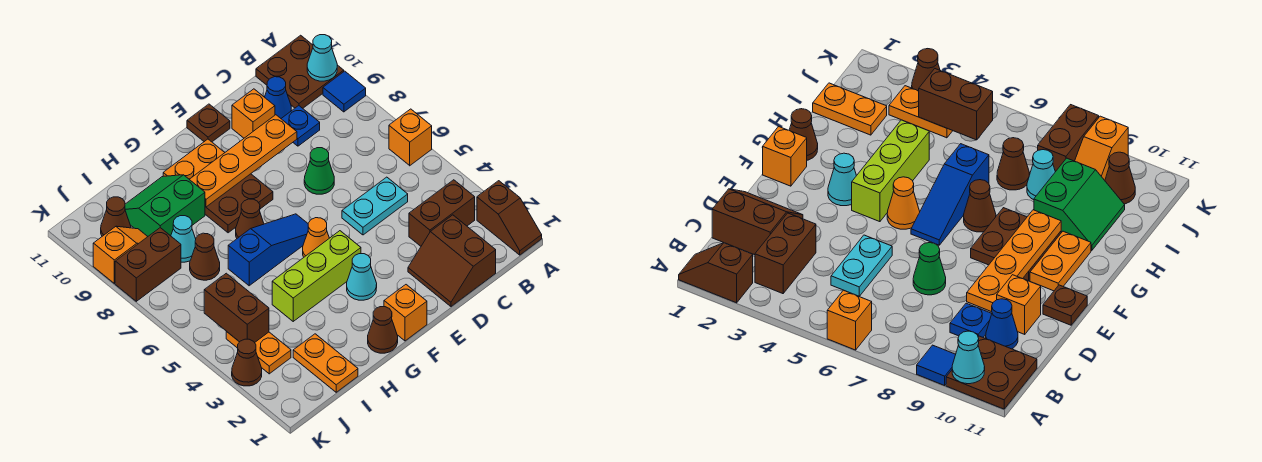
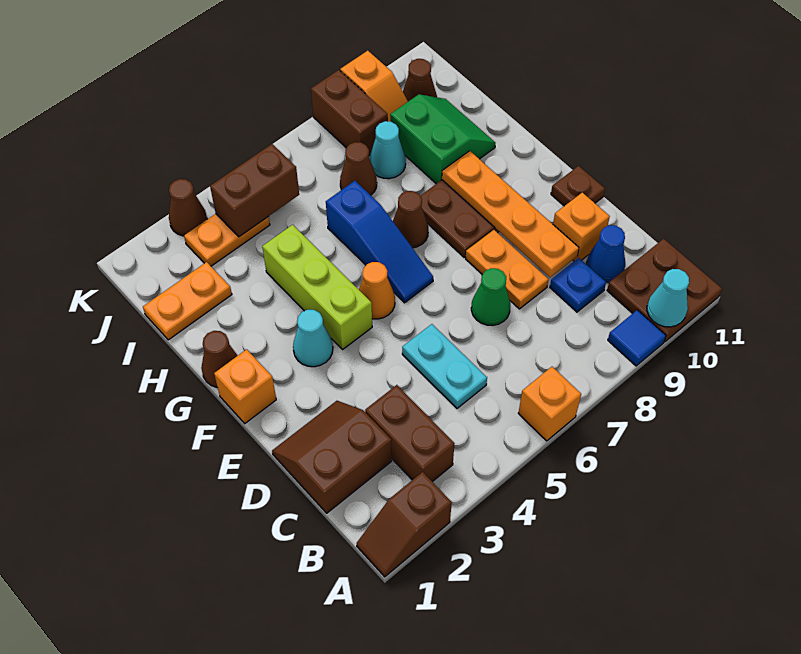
orange plate F10:G10 level 1 -> orange plate D8:E8 level 1

